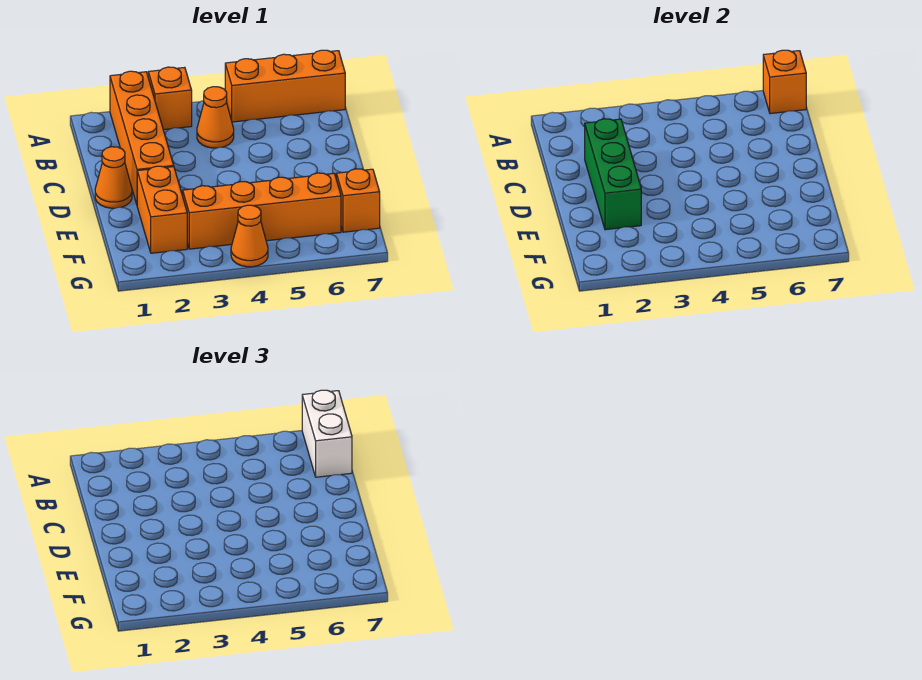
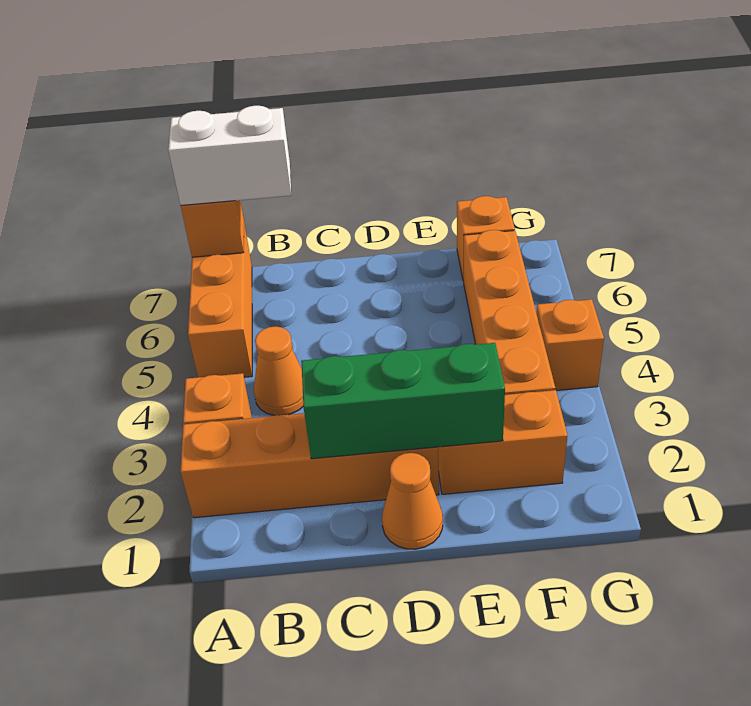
orange cone G4 level 1 -> orange brick G4 level 1

